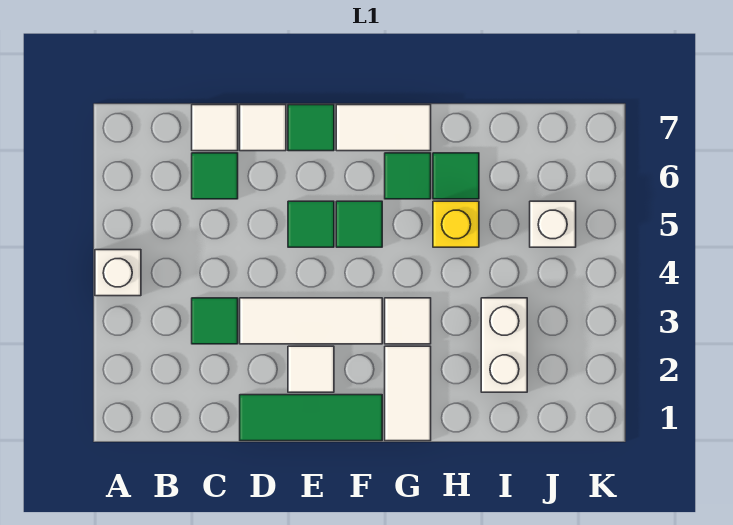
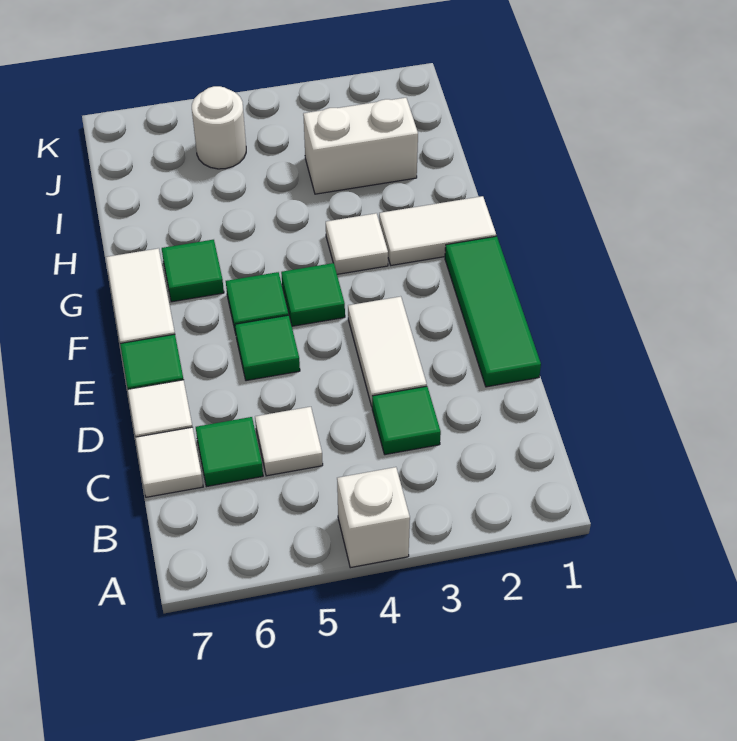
white tile D3:F3 level 1 -> white tile D3:E3 level 1
white tile E2 level 1 -> white tile C5 level 1
yellow brick H5 level 1 -> none
green tile H6 level 1 -> green tile F4 level 1
white brick J5 level 1 -> white round brick J5 level 1

